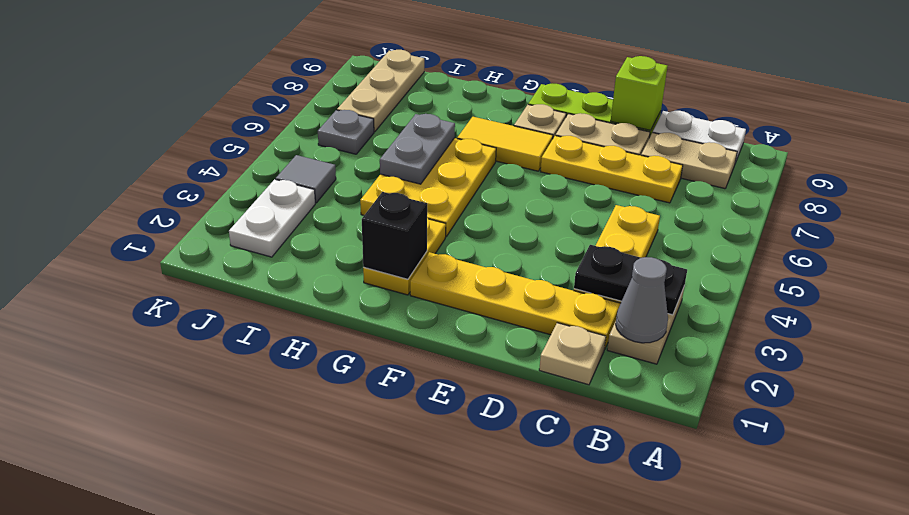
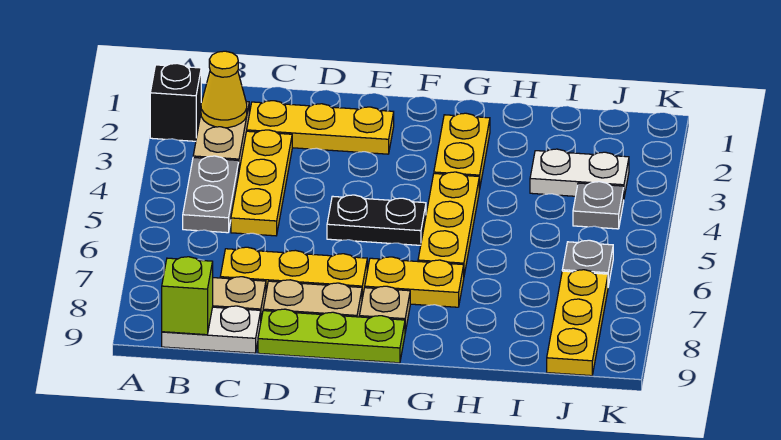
grey cone B2 level 2 -> yellow cone B2 level 2
black plate B3:C3 level 2 -> black plate E5:F5 level 1
tan plate C1 level 1 -> none
yellow plate C2:F2 level 1 -> yellow plate C2:E2 level 1
lime brick D9 level 2 -> lime brick B9 level 2
yellow tile F7:G7 level 1 -> yellow plate F7:G7 level 1
black brick G2 level 2 -> black brick A2 level 1
yellow plate G4:H6 level 1 -> yellow plate G4:G6 level 1
grey plate H5:H6 level 2 -> grey plate B4:B5 level 1
white plate J2:J3 level 1 -> white plate I3:J3 level 1
grey tile J4 level 1 -> grey plate J4 level 1
tan plate J7:J9 level 1 -> yellow plate J7:J9 level 1

